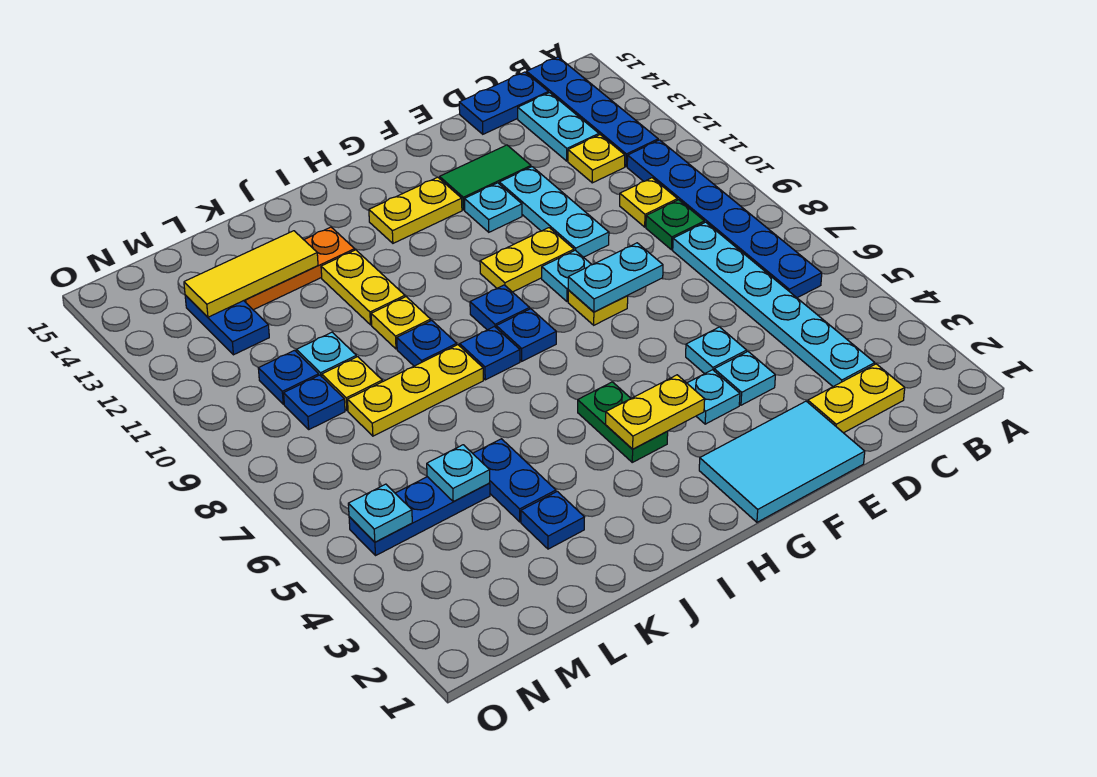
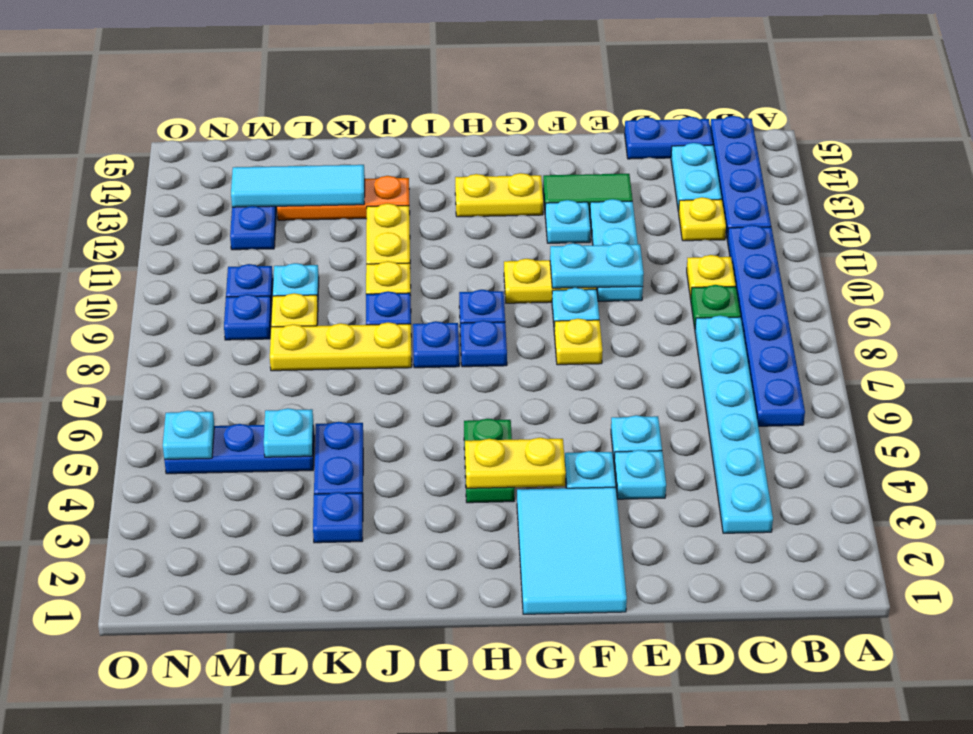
yellow plate C2:D2 level 1 -> none
cyan tile E1:G2 level 1 -> cyan tile F1:G3 level 1
cyan plate E8:F8 level 2 -> cyan plate E10:F10 level 2
yellow tile K13:M13 level 2 -> cyan tile K13:M13 level 2

